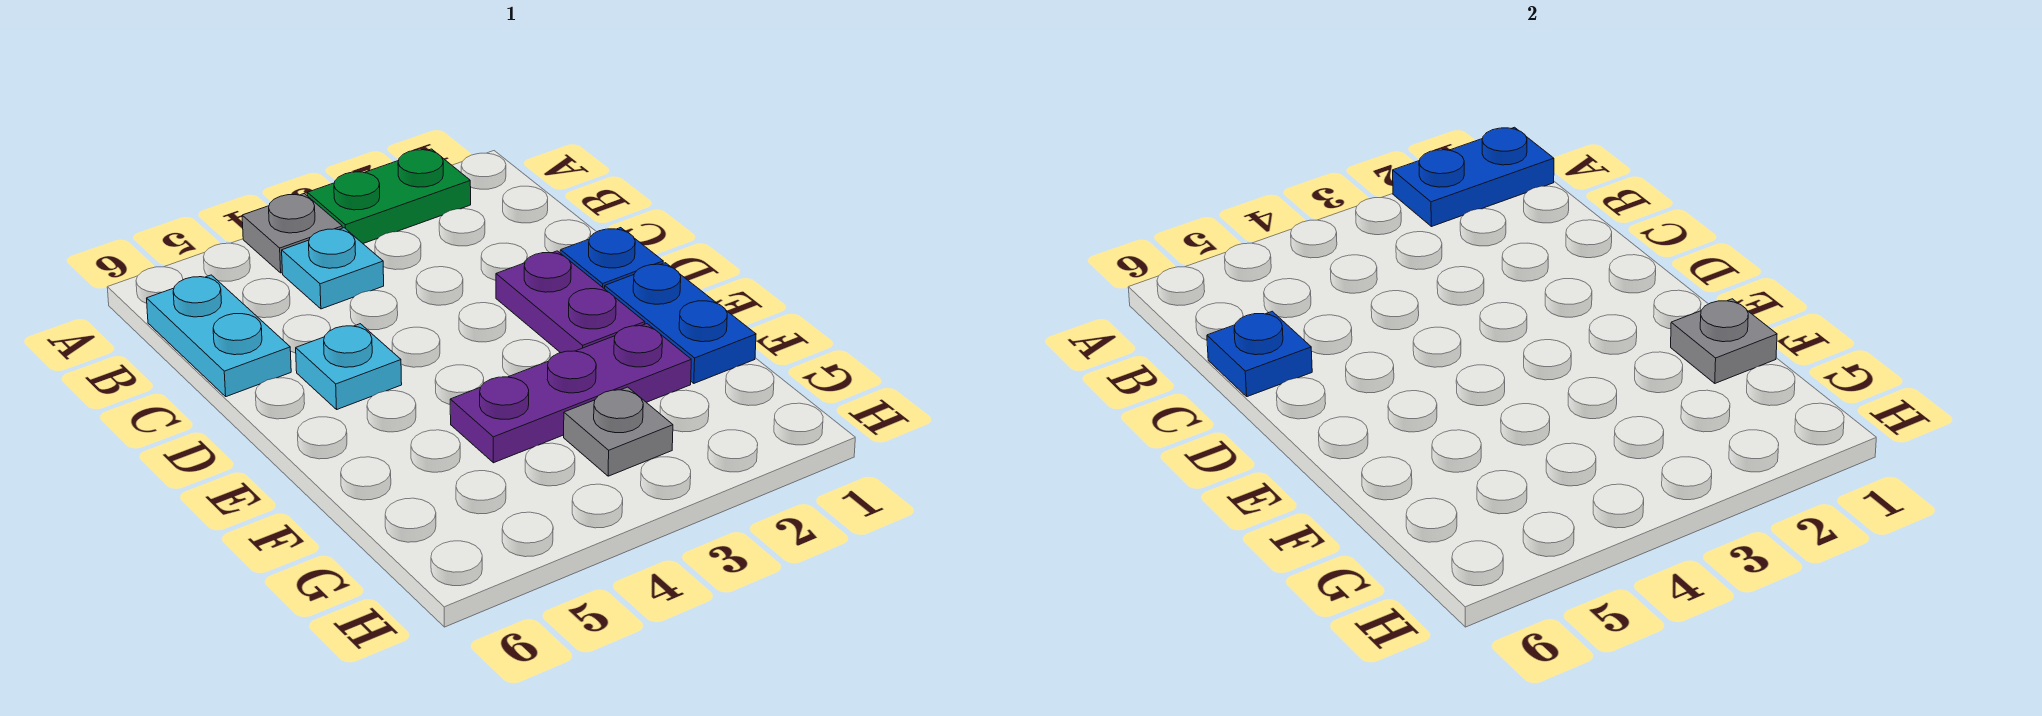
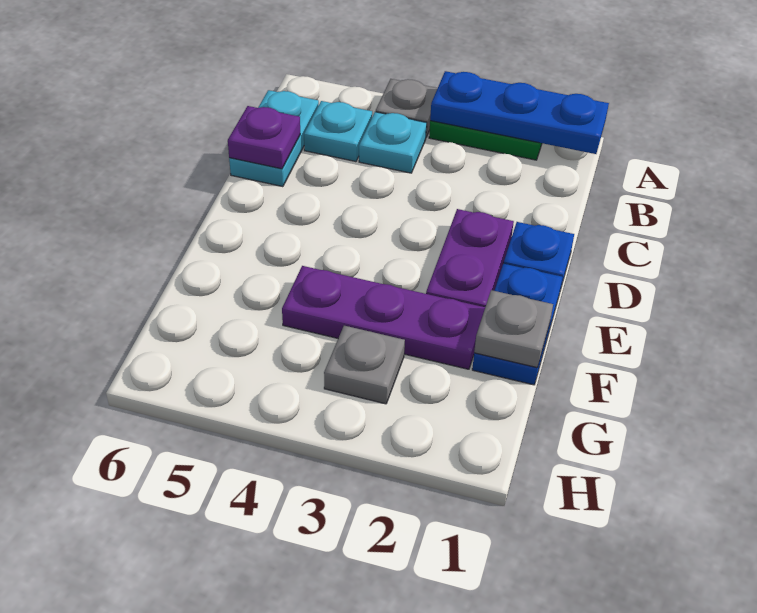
blue plate A1:A2 level 2 -> blue plate A1:A3 level 2
blue plate C6 level 2 -> purple plate C6 level 2
cyan plate D5 level 1 -> cyan plate B5 level 1

